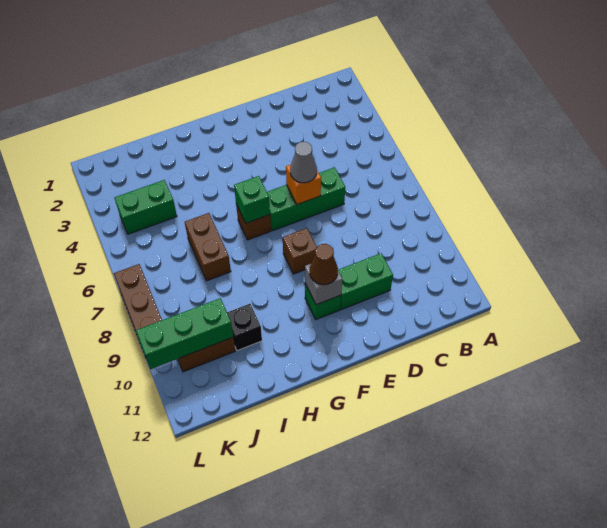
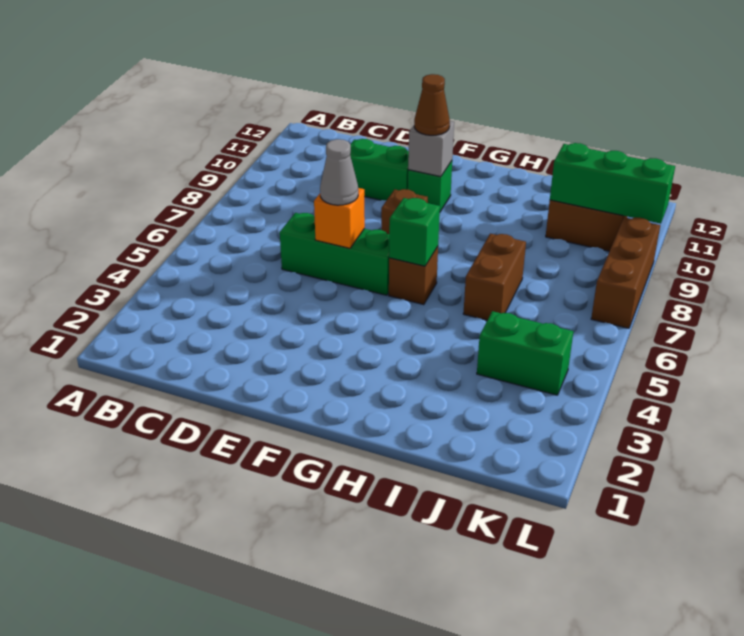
black brick I10 level 1 -> none

